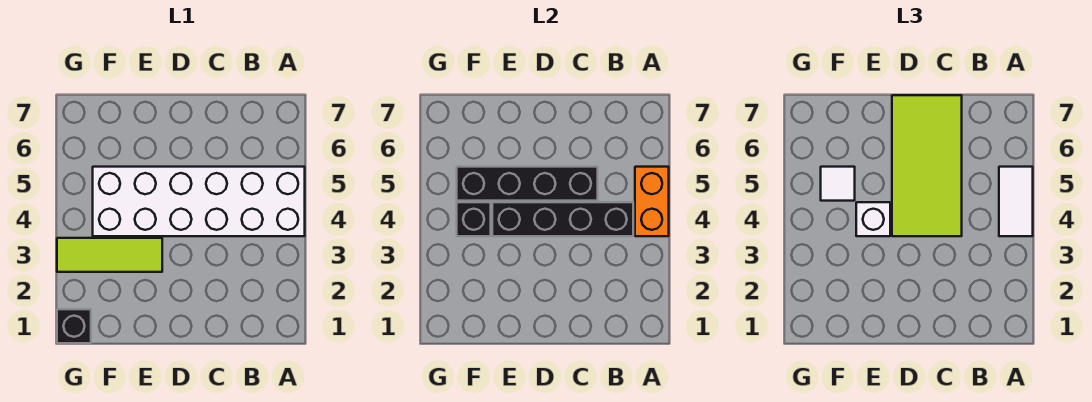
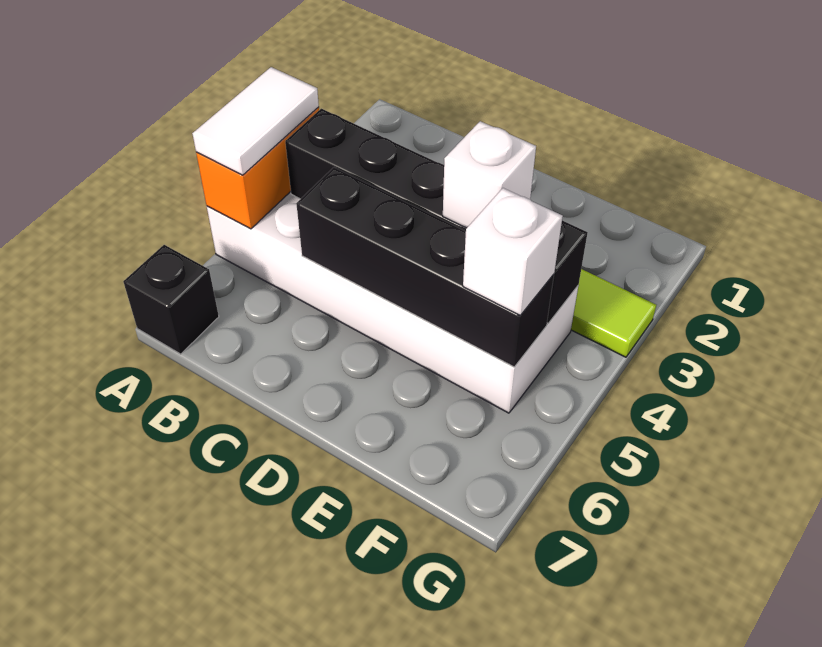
lime tile C4:D7 level 3 -> none
white tile F5 level 3 -> white brick F5 level 3
black brick G1 level 1 -> black brick A7 level 1

